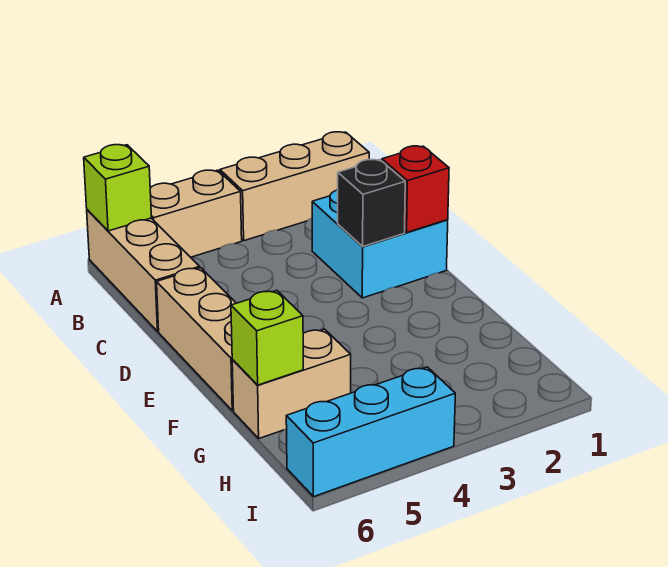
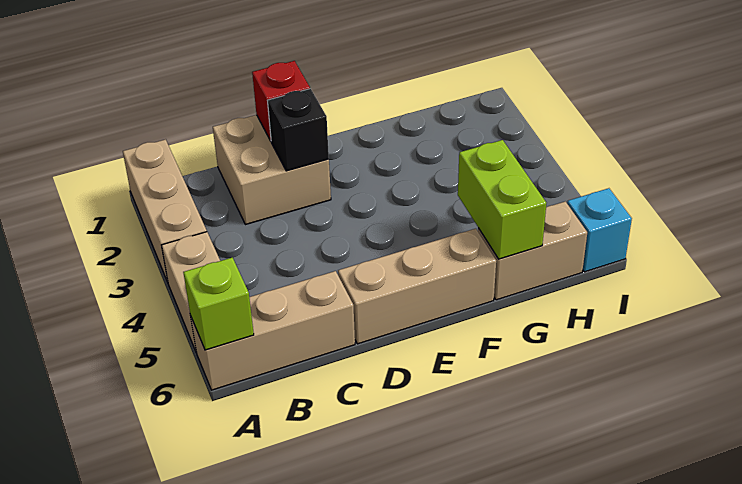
cyan brick C1:D2 level 1 -> tan brick C1:D2 level 1
tan brick G5:G6 level 1 -> tan brick G6:H6 level 1
lime brick G6 level 2 -> lime brick G5:G6 level 2
cyan brick I4:I6 level 1 -> cyan brick I6 level 1

